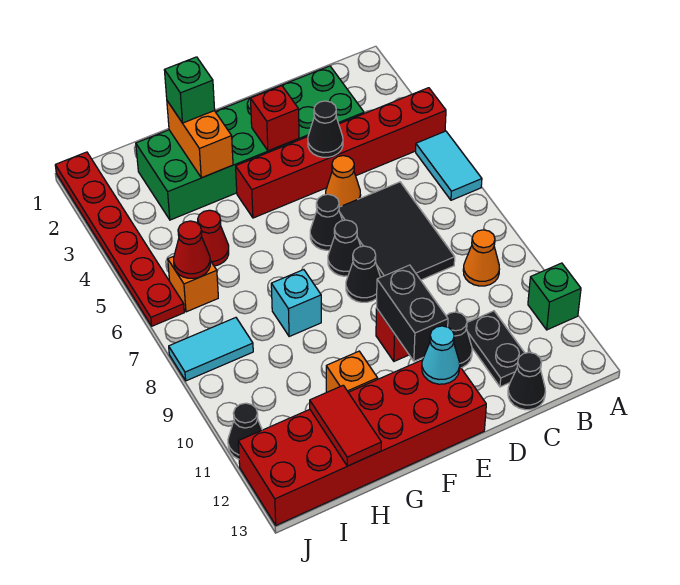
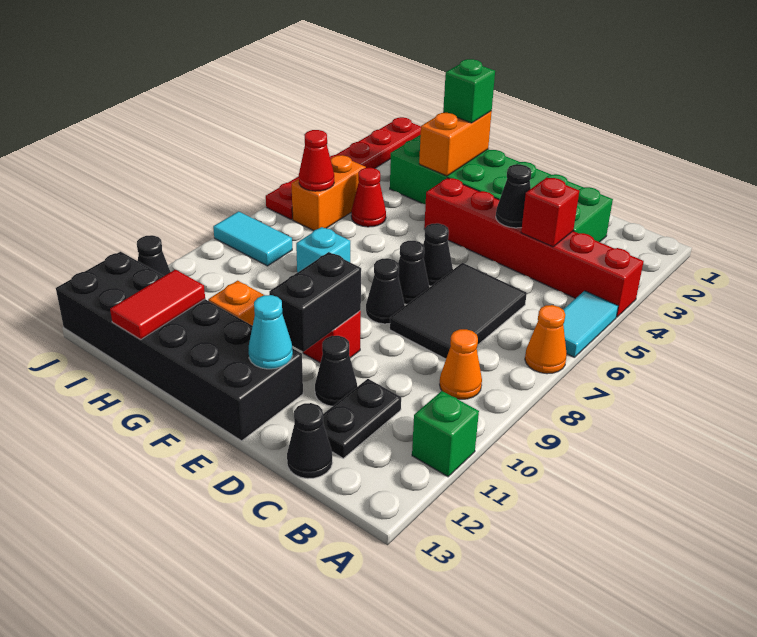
orange cone D5 level 1 -> orange cone A7 level 1
red brick E3 level 2 -> red brick C4 level 2
red brick E12:J13 level 1 -> black brick E12:J13 level 1
orange brick I6 level 1 -> orange brick I5:I6 level 1

